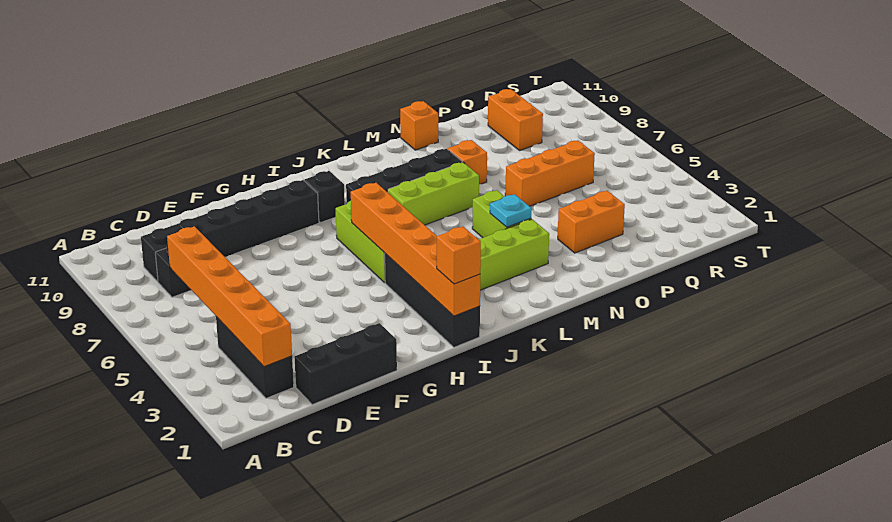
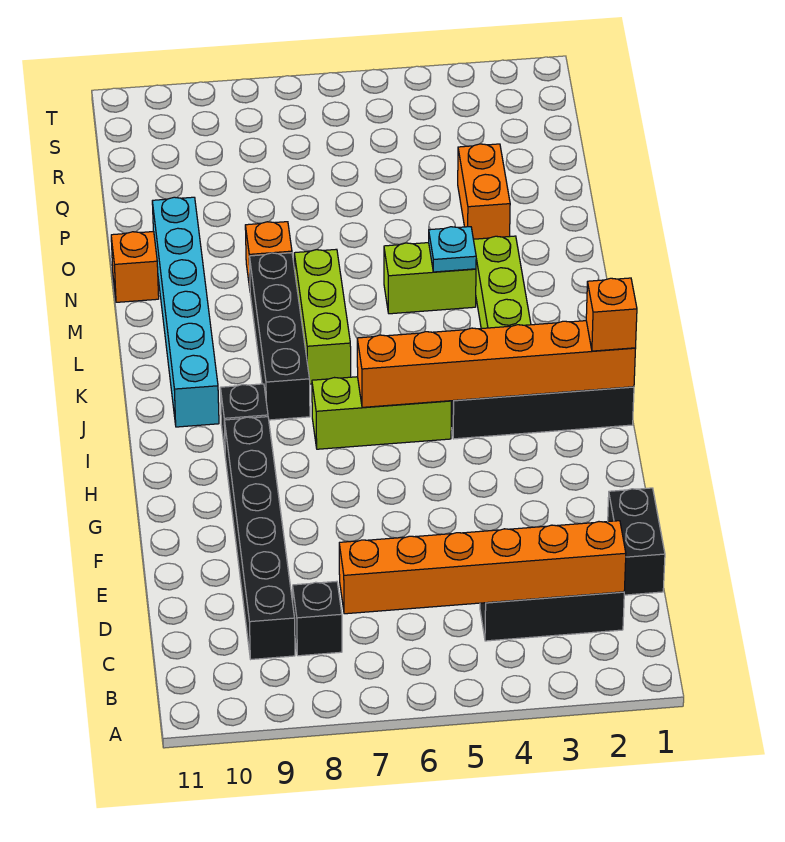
black brick D1:F1 level 1 -> black brick D1:E1 level 1
none -> cyan brick J10:O10 level 1
orange brick O6:Q6 level 1 -> none
orange brick Q9:Q10 level 1 -> none

